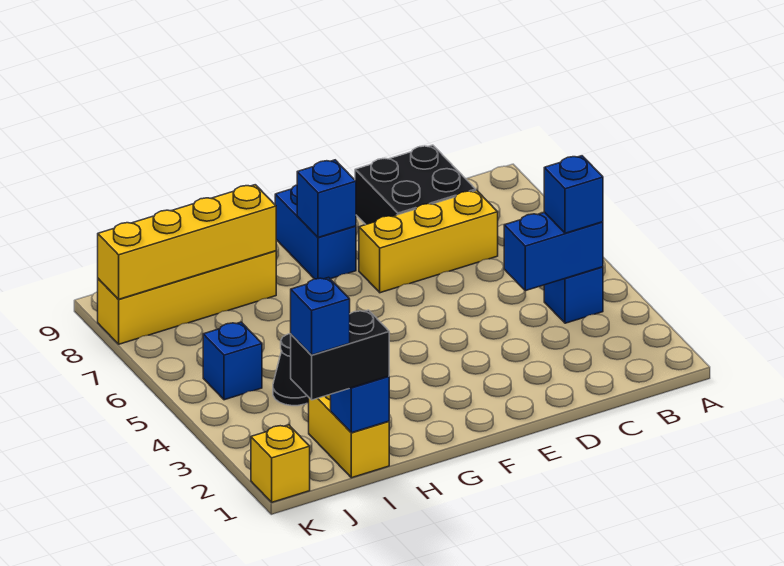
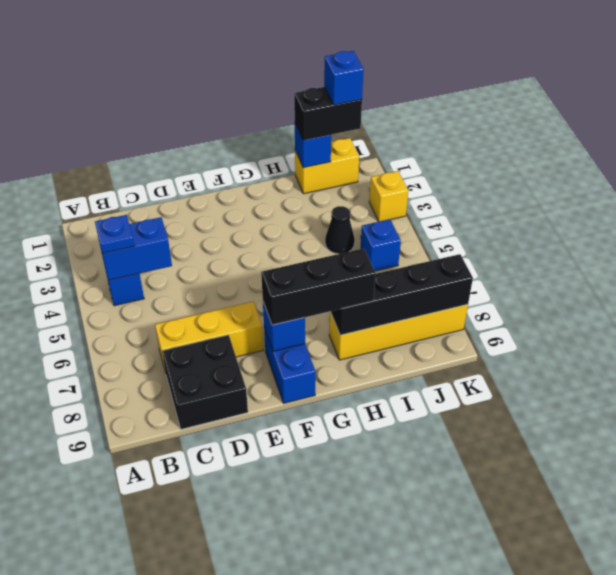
blue brick B4 level 3 -> blue plate B4 level 3
none -> black brick F8:H8 level 3
yellow brick H8:K8 level 2 -> black brick H8:K8 level 2
yellow brick I1:I2 level 1 -> yellow brick I1:J1 level 1
yellow brick K1 level 1 -> yellow brick K3 level 1

